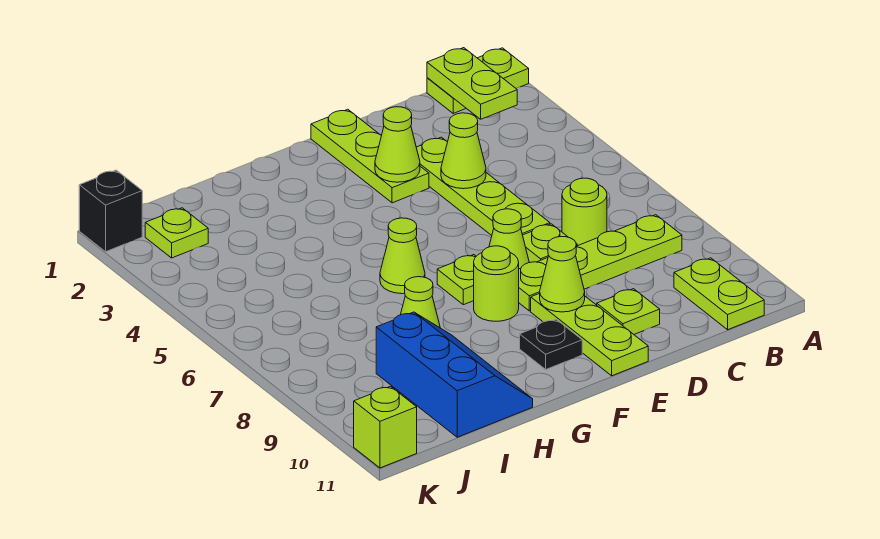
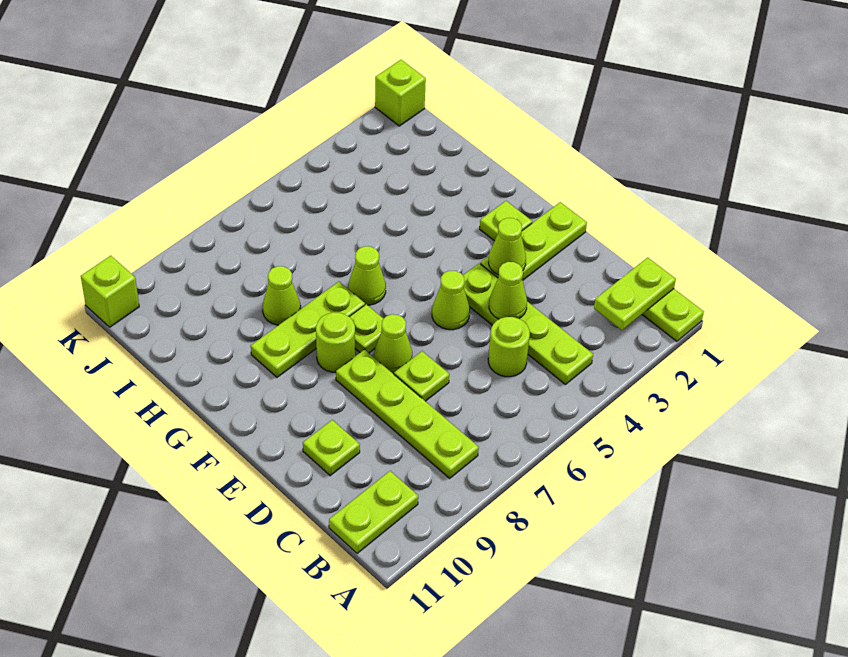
lime round brick C7 level 1 -> lime round brick C5 level 1
lime plate D3:D6 level 1 -> lime plate B4:E4 level 1
lime plate E9:E11 level 1 -> lime plate G7:G9 level 1
lime cone E9 level 2 -> lime cone E5 level 1
black plate F10 level 1 -> none
blue slope H9:I11 level 1 top I -> none
lime plate J2 level 1 -> lime plate F2 level 1
black brick K1 level 1 -> lime brick K1 level 1

